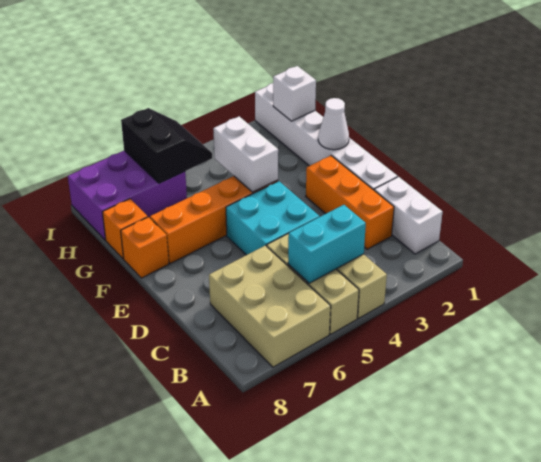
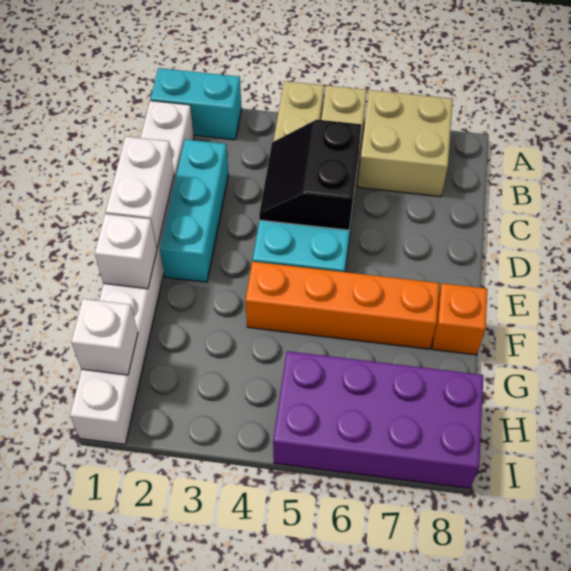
tan brick A6:C7 level 1 -> tan brick A6:B7 level 1
cyan brick B4:B5 level 2 -> cyan brick A1:A2 level 1
orange brick C2:E2 level 1 -> cyan brick C2:E2 level 1
white cone F1 level 2 -> white brick F1 level 2
white brick F4:G4 level 2 -> white brick D1:E1 level 2
orange brick G8 level 1 -> none
black slope H5:I6 level 2 top 6 -> black slope C4:D5 level 2 top 5
purple brick H6:I8 level 1 -> purple brick H5:I8 level 1

